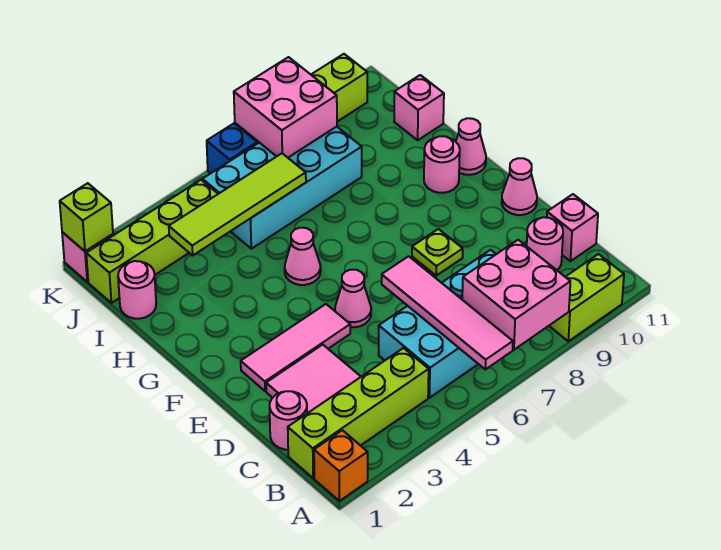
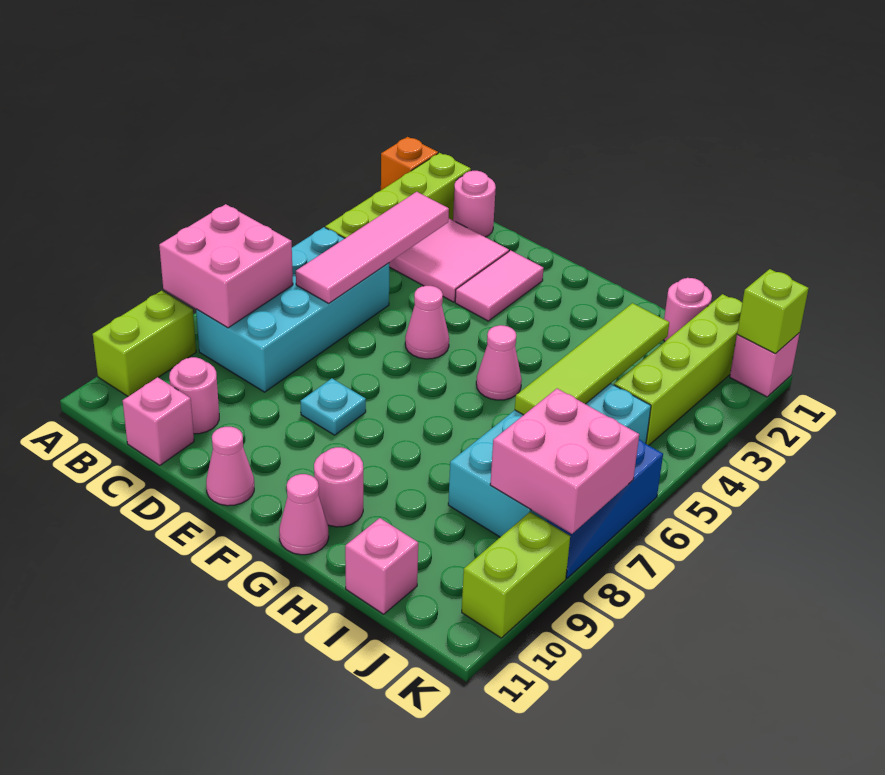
pink tile A6:D6 level 2 -> pink tile C3:C6 level 2
pink tile E2:E4 level 1 -> pink tile E2:E3 level 1
lime plate E8 level 1 -> cyan plate E8 level 1

